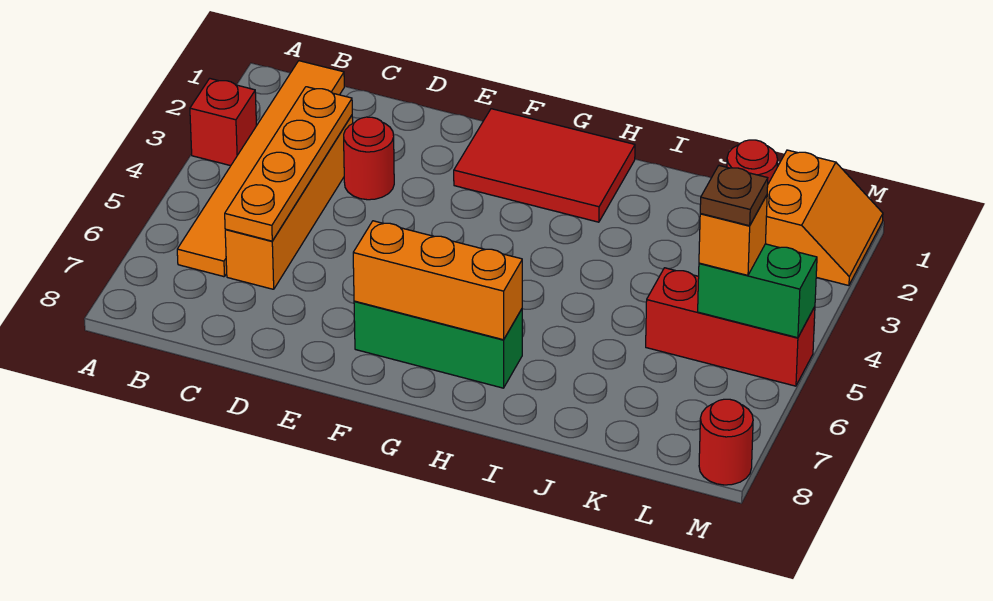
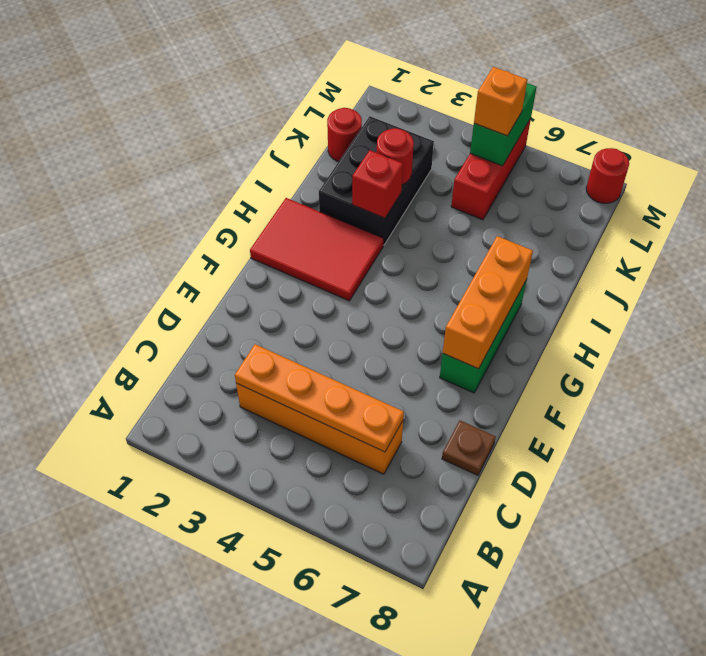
red brick A3 level 1 -> red brick I3 level 2
orange tile B1:B6 level 1 -> none
red round brick D3 level 1 -> red round brick J3 level 2
red tile F1:H2 level 1 -> red tile G1:H3 level 1
none -> black brick I2:K3 level 1
orange slope L1:M2 level 1 top L -> none
brown plate L5 level 4 -> brown plate D8 level 1

